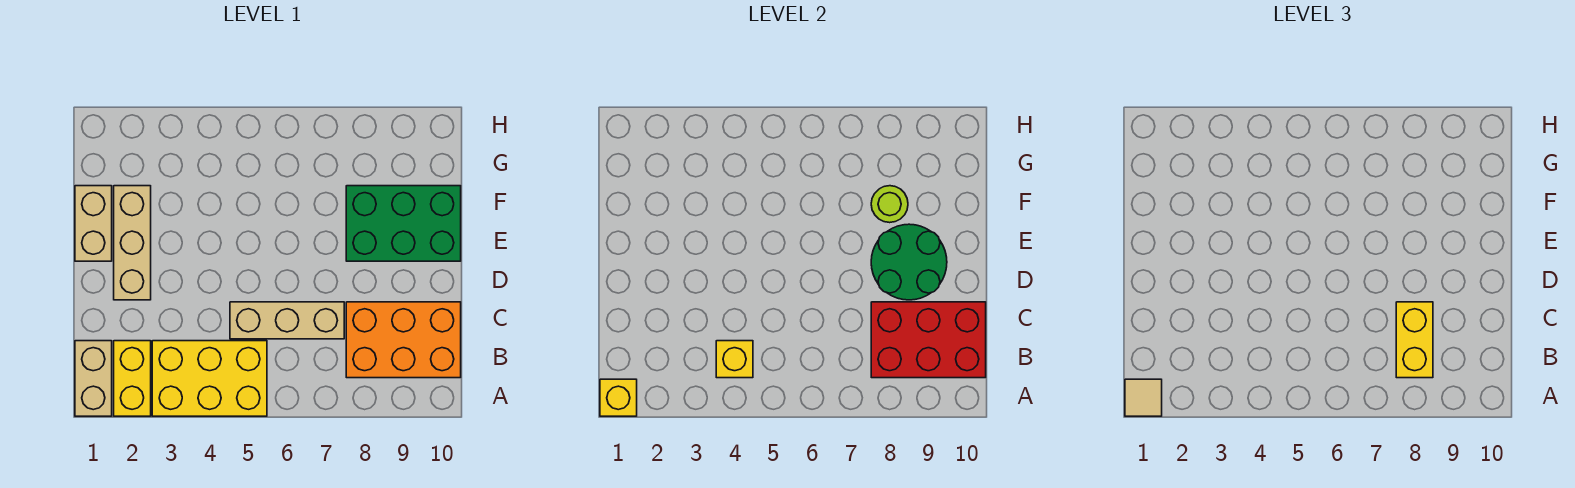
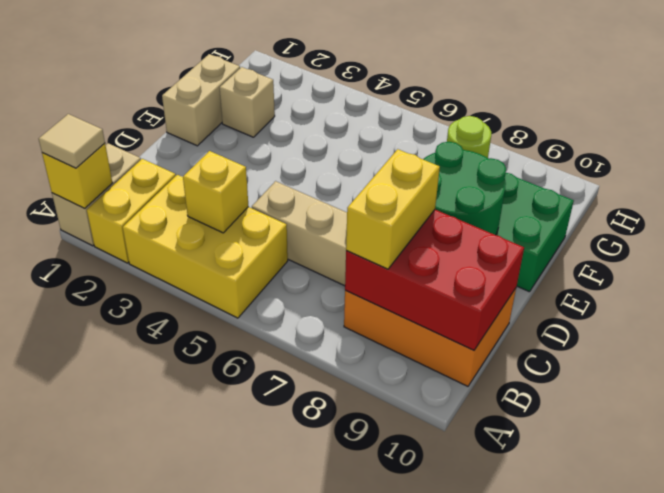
tan brick D2:F2 level 1 -> tan brick F2 level 1

